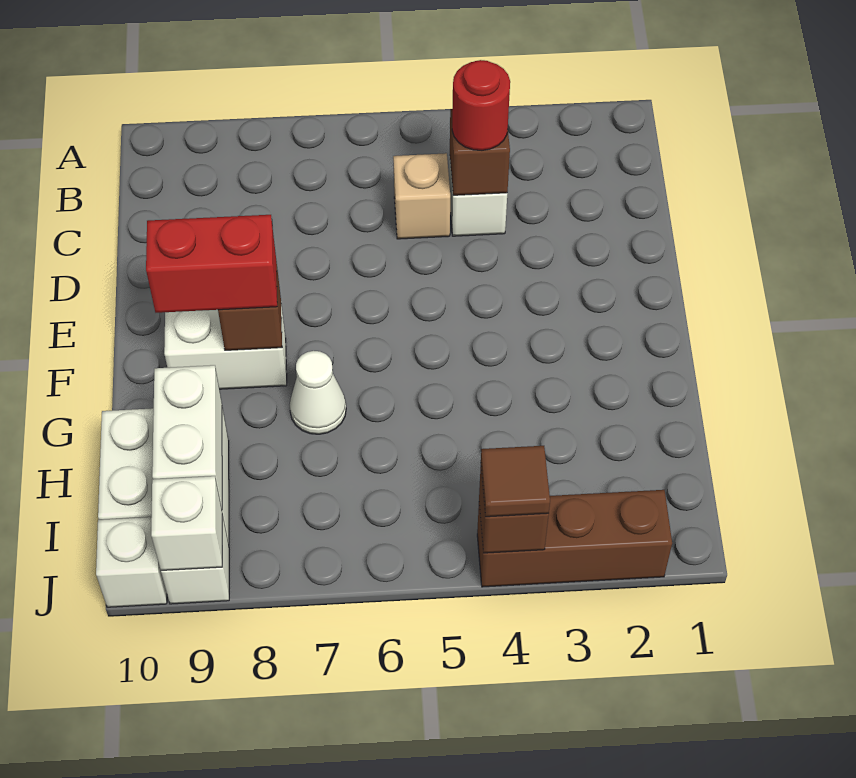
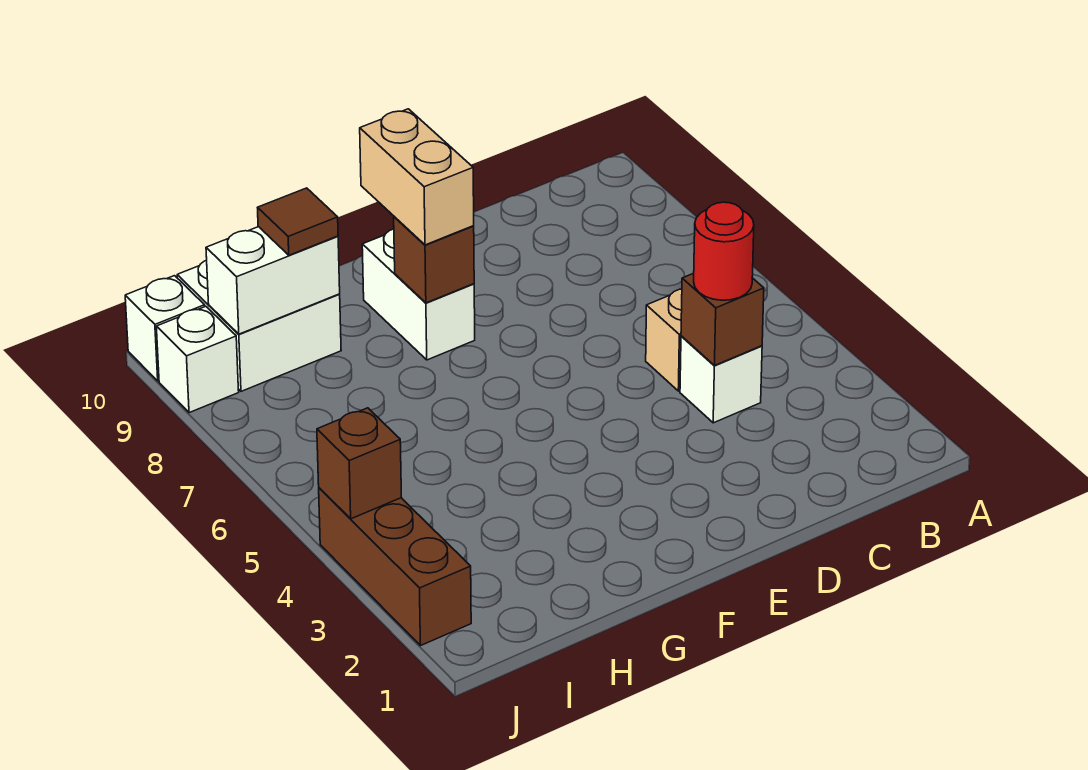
red brick F8:F9 level 3 -> tan brick F8:F9 level 3
white cone G7 level 1 -> none
brown tile J4 level 3 -> brown tile H9 level 3
white brick J9 level 2 -> none

